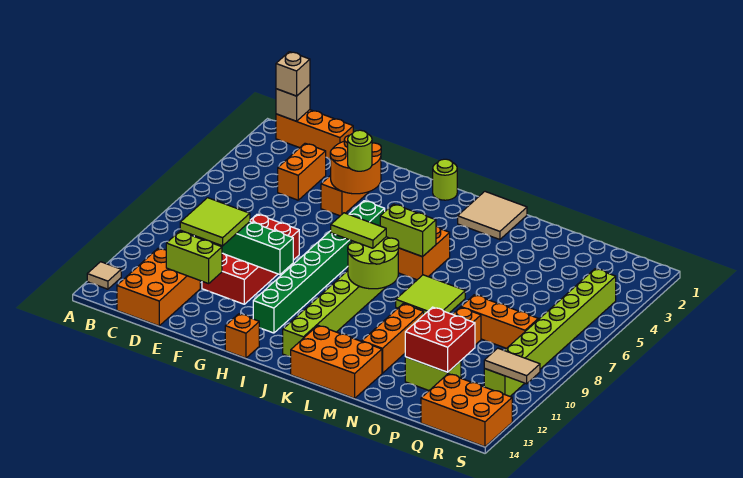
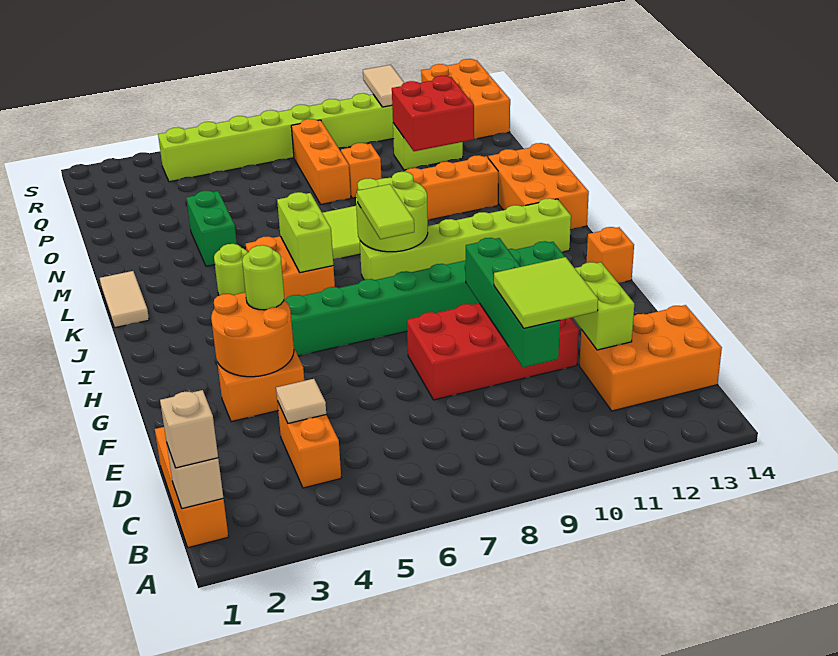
tan tile A13 level 1 -> tan tile D4 level 2
orange brick D3:D4 level 1 -> orange brick C4:D4 level 1
lime round brick I1 level 1 -> lime round brick K4 level 1
tan tile K1:L2 level 1 -> tan tile K1:L1 level 1
none -> green brick M4:N4 level 1
lime brick O12:P12 level 1 -> lime brick P11:P12 level 1

